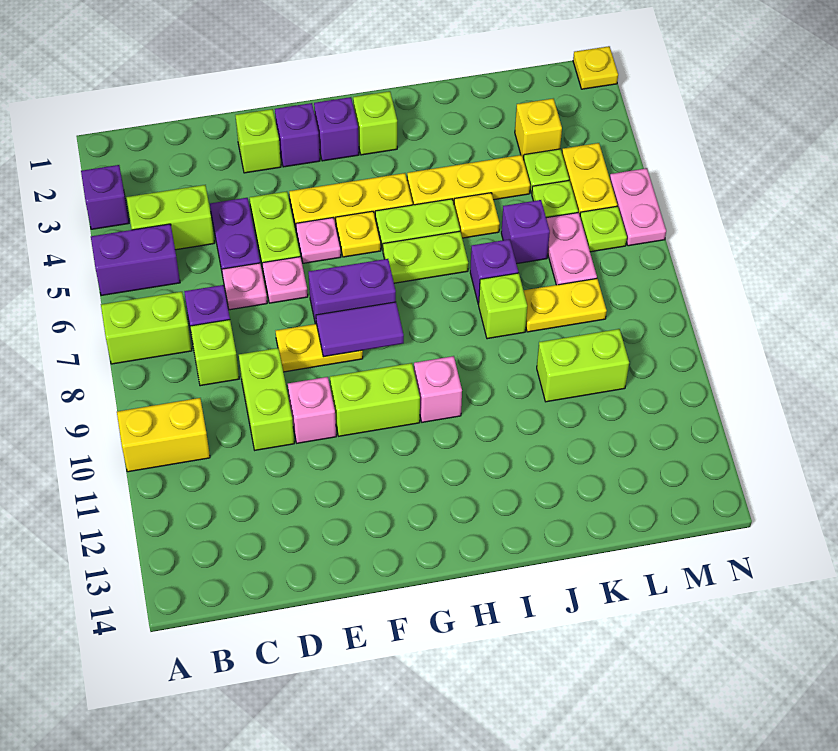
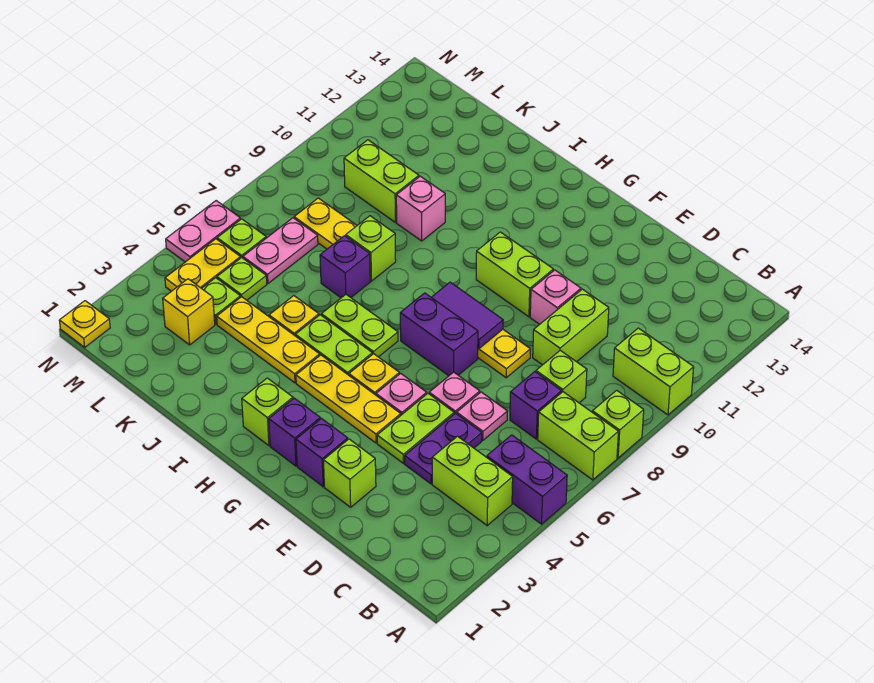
purple brick A3 level 1 -> none
none -> lime brick A8 level 1
yellow brick A10:B10 level 1 -> lime brick A10:B10 level 1
pink brick H10 level 1 -> pink brick J10 level 1
purple brick K6 level 1 -> none

